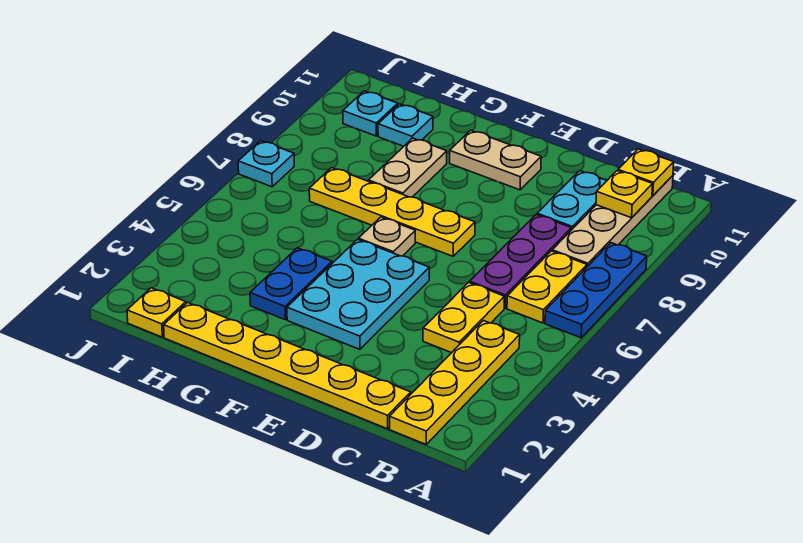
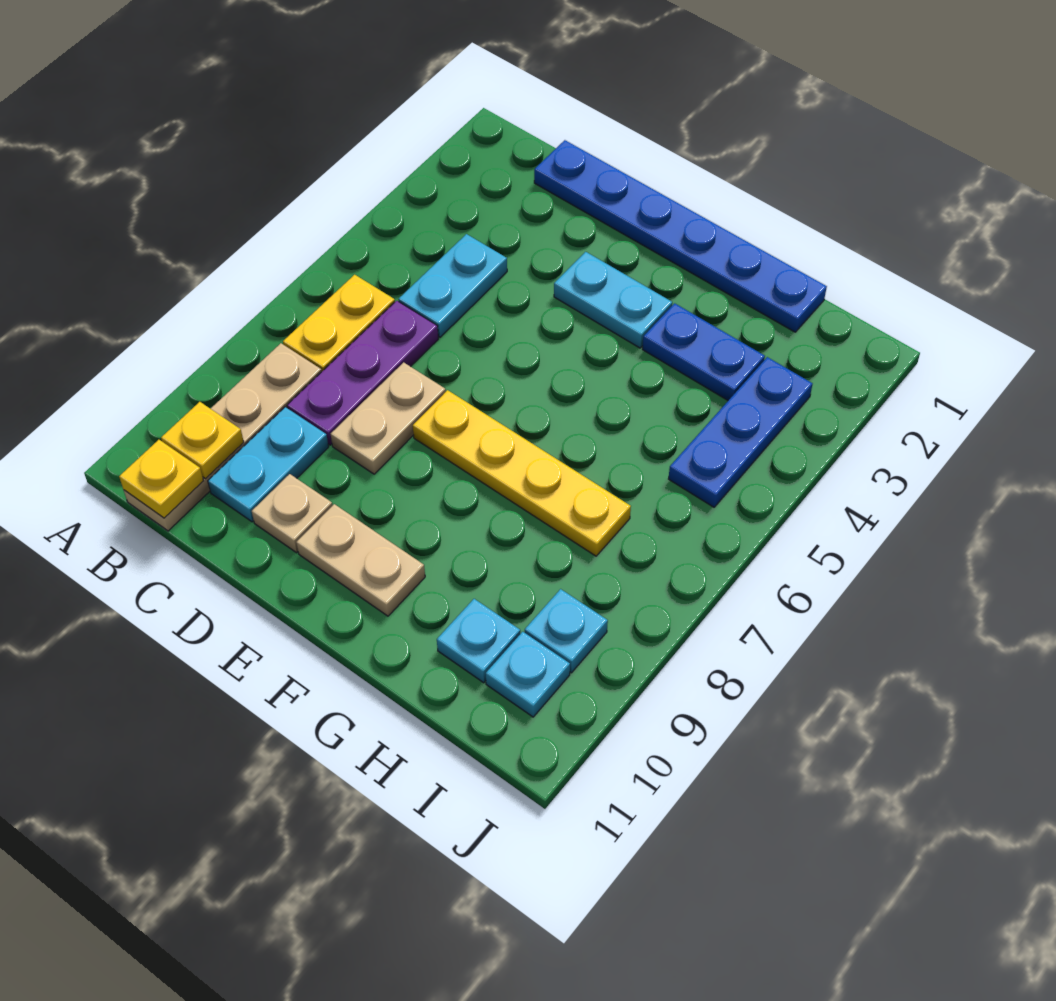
blue plate A6:A8 level 1 -> blue plate I3:I5 level 1
yellow plate B1:B4 level 1 -> none
yellow plate C1:H1 level 1 -> blue plate C1:H1 level 1
yellow plate C4:C5 level 1 -> cyan plate C4:C5 level 1
cyan plate E3:F5 level 1 -> cyan plate E3:F3 level 1
tan plate F6 level 1 -> tan plate D10 level 1
blue plate G3:G4 level 1 -> blue plate G3:H3 level 1
tan plate G8:G9 level 1 -> tan plate D7:D8 level 1
yellow plate I1 level 1 -> none
cyan plate J7 level 1 -> cyan plate I9 level 1

